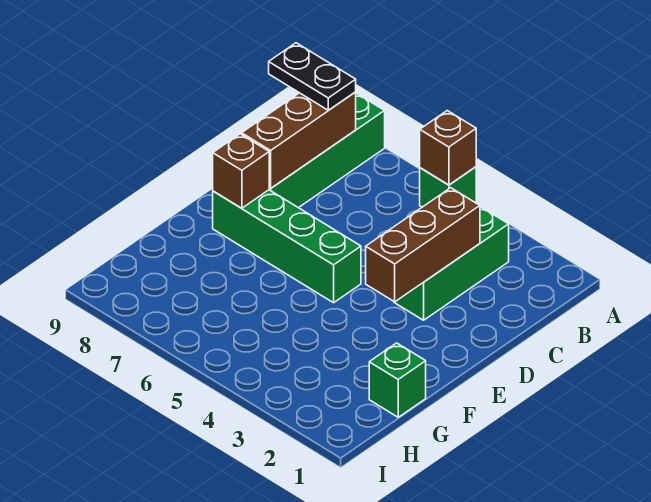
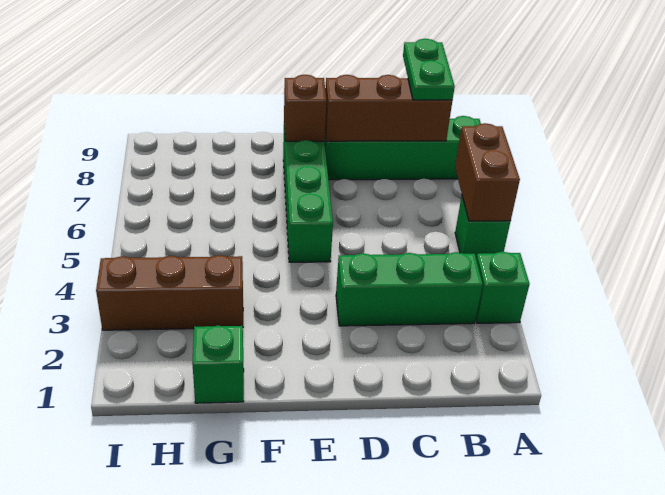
none -> green brick A3 level 1
brown brick A5 level 2 -> brown brick A5:A6 level 2
black plate B8:B9 level 3 -> green plate B8:B9 level 3
brown brick C3:E3 level 2 -> brown brick G3:I3 level 1

